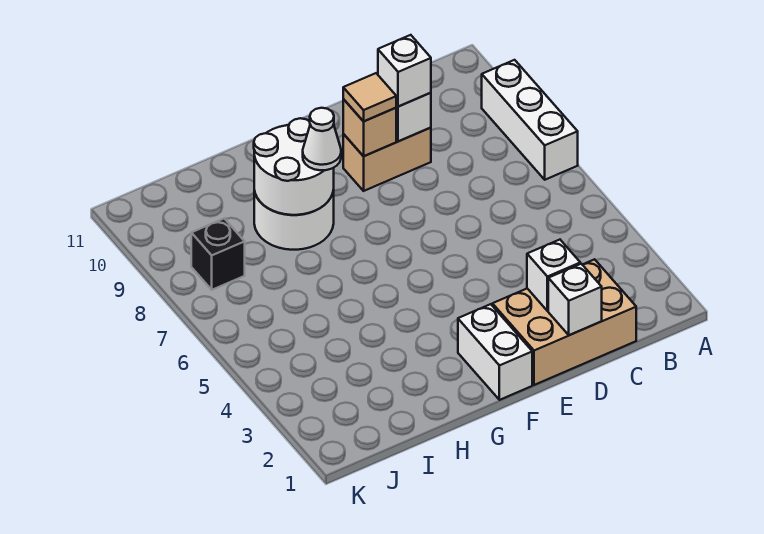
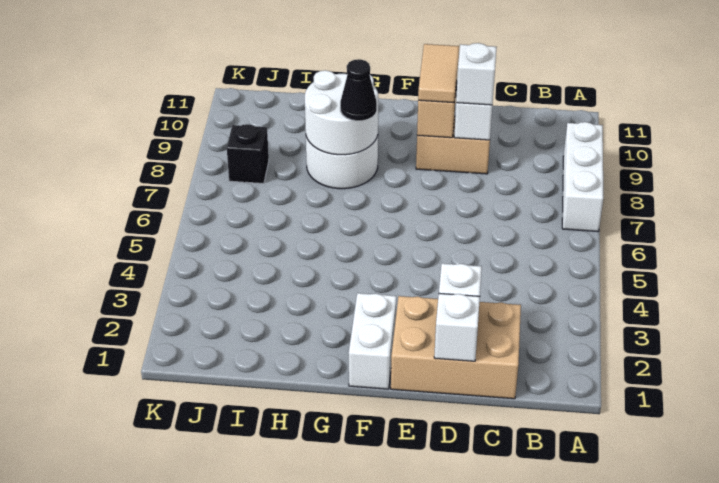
tan tile E9 level 3 -> tan tile E9:E10 level 3
white cone G8 level 3 -> black cone G8 level 3

